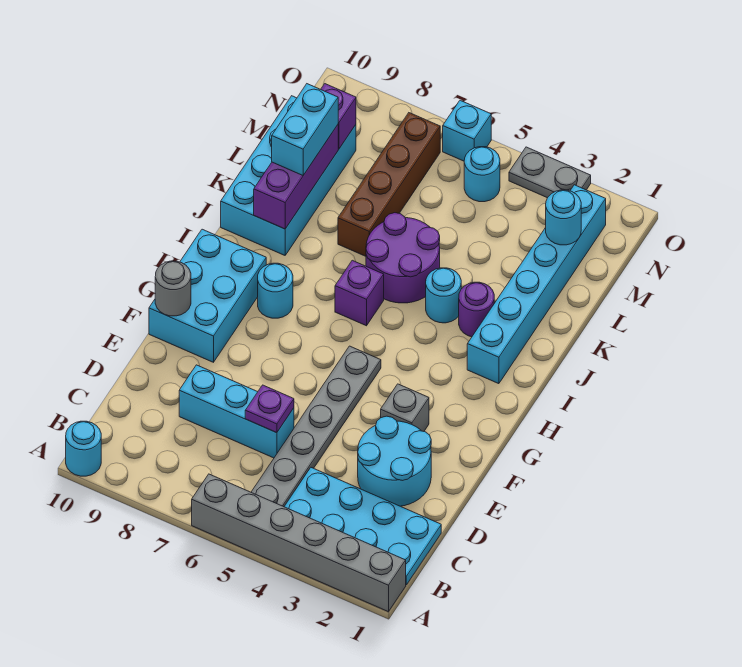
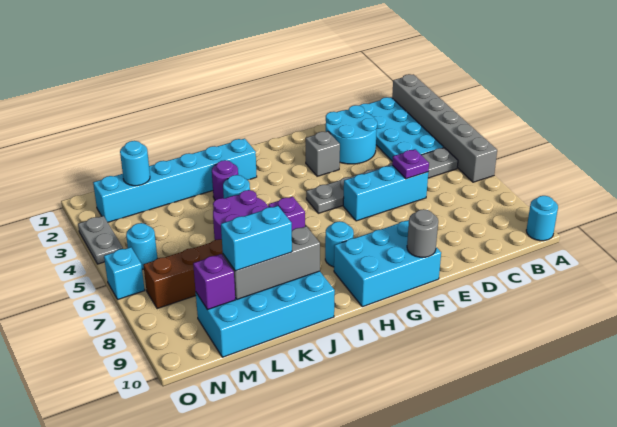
cyan brick D6:D8 level 1 -> cyan brick D6:F6 level 1
purple brick J9:L9 level 2 -> grey brick J9:L9 level 2

